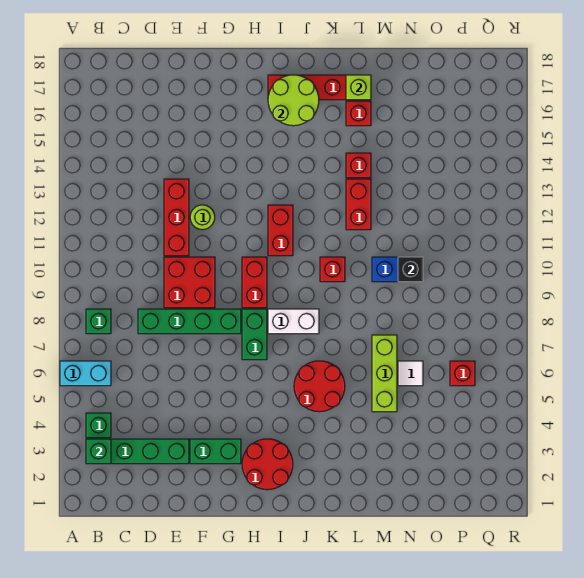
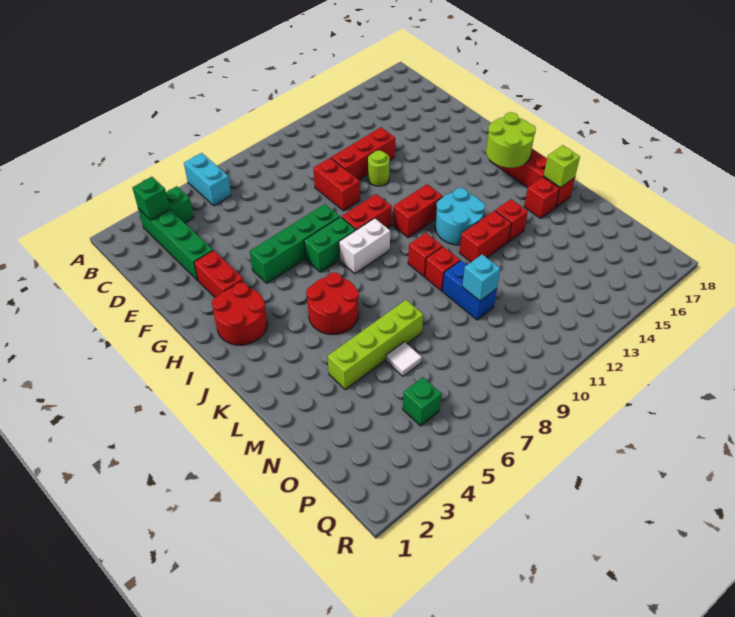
green brick B8 level 1 -> green brick P5 level 1
green brick D8:G8 level 1 -> green brick G5:G8 level 1
red brick E9:F10 level 1 -> red brick E10:F10 level 1
green brick F3:G3 level 1 -> red brick F3:G3 level 1
white brick I8:J8 level 1 -> white brick I8:I9 level 1
none -> cyan round brick J12:K13 level 1
lime brick M5:M7 level 1 -> lime brick M4:M7 level 1
black brick N10 level 2 -> cyan brick N10 level 2
red brick P6 level 1 -> red brick L10 level 1

